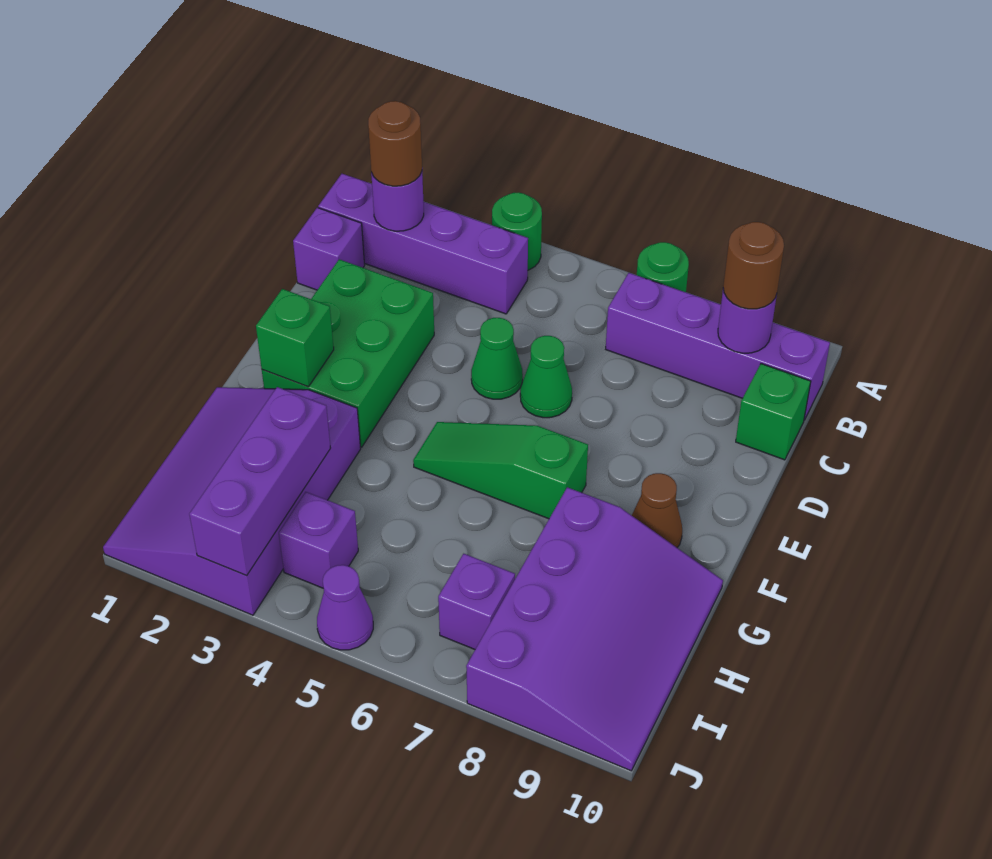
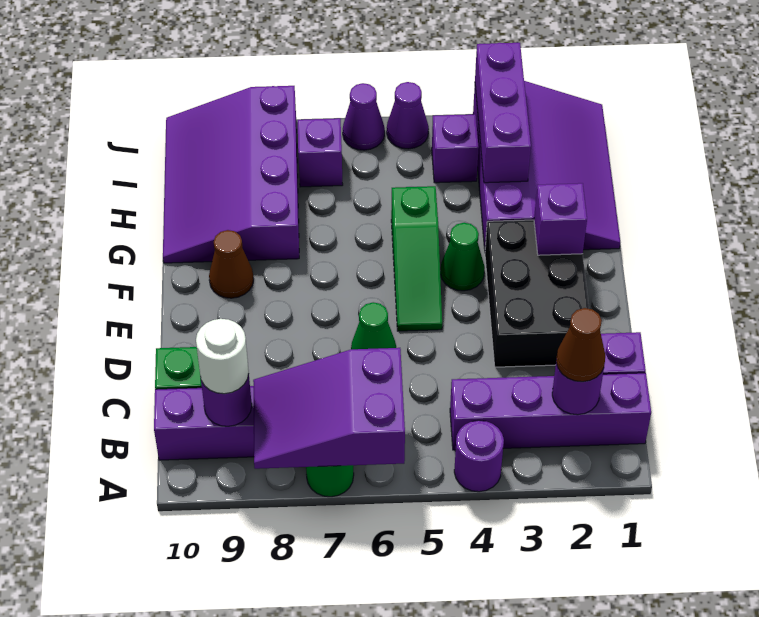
green round brick A4 level 1 -> purple round brick A4 level 1
none -> purple slope A6:B8 level 2 top 6
brown round brick B2 level 3 -> brown cone B2 level 3
brown round brick B9 level 3 -> white round brick B9 level 3
green brick D2:F3 level 1 -> black brick D2:F3 level 1
green cone D5 level 1 -> green cone F4 level 1
green brick F2 level 2 -> purple brick F2 level 2
green slope F5:F7 level 1 top 7 -> green slope E5:G5 level 1 top G
none -> purple cone J6 level 1

